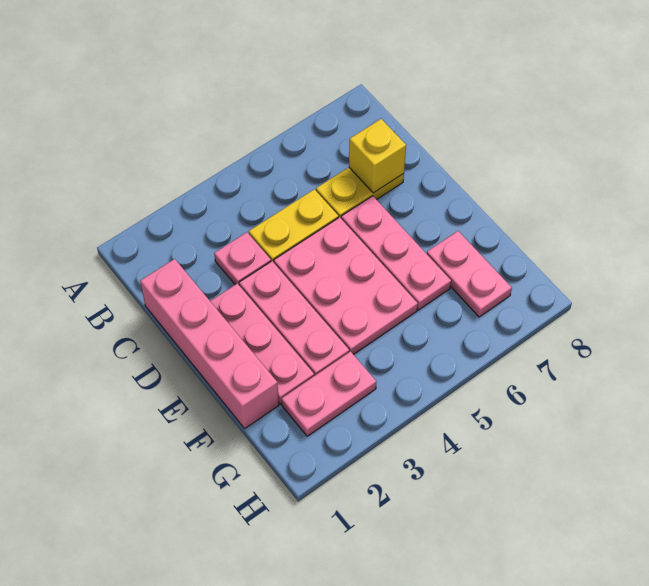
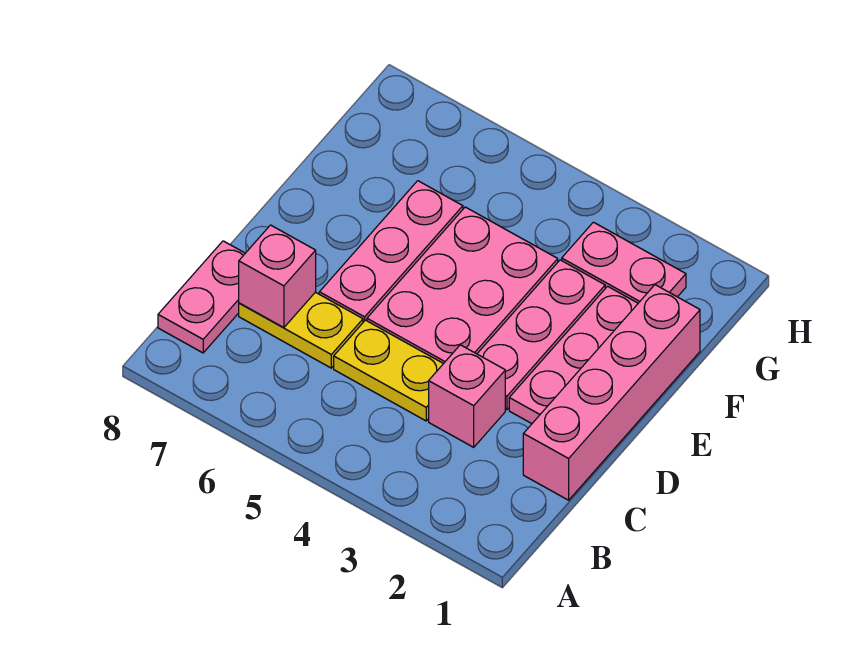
pink plate C3 level 1 -> pink brick C3 level 1
yellow brick C7 level 2 -> pink brick C7 level 2
pink plate F7:G7 level 1 -> pink plate B8:C8 level 1

